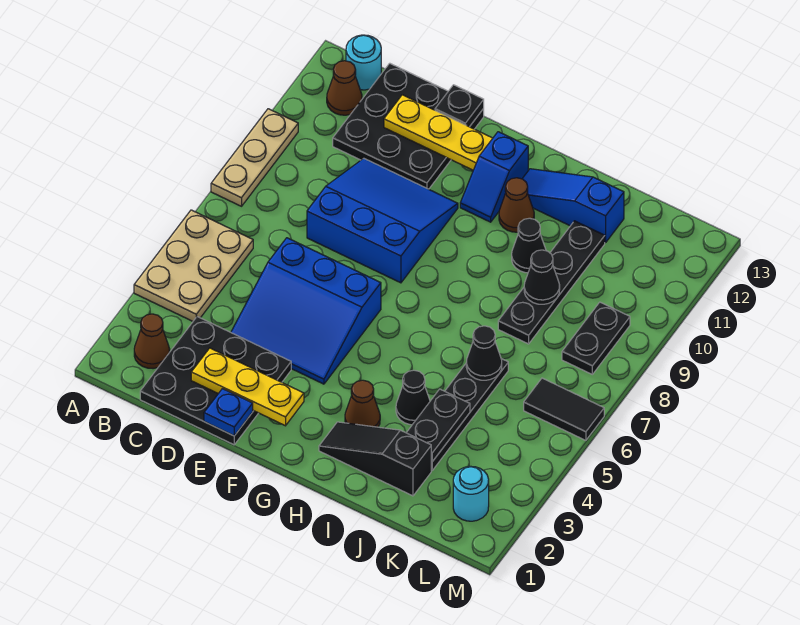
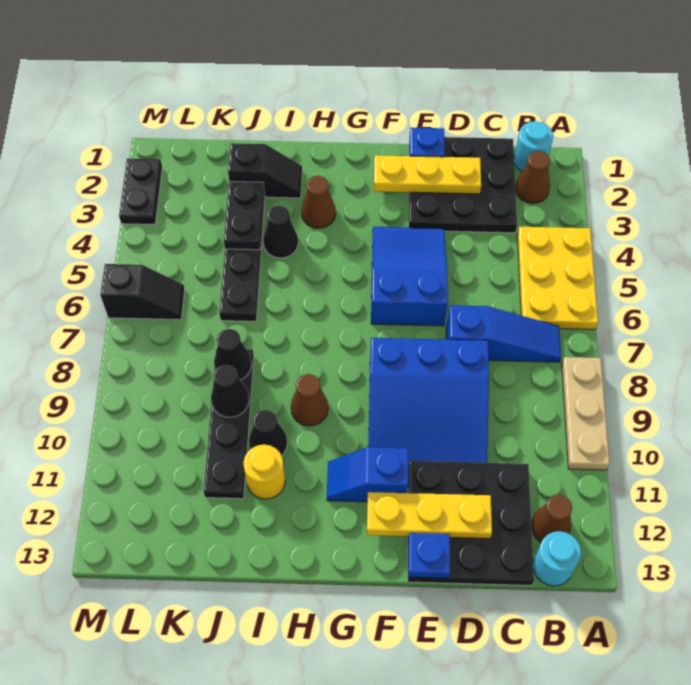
tan plate A4:B6 level 1 -> yellow plate A4:B6 level 1
blue slope D4:F6 level 1 top 6 -> blue slope E4:F6 level 1 top 6
black plate E13 level 2 -> blue plate E13 level 2
blue slope G11:G12 level 1 top 12 -> blue slope F11:G11 level 1 top F
black slope H2:J2 level 1 top J -> black slope I2:J2 level 1 top J
brown cone H11 level 1 -> brown cone H9 level 1
blue slope H12:J12 level 1 top J -> blue slope B7:D7 level 1 top D
none -> yellow round brick I11 level 1
black cone J6 level 2 -> black cone J8 level 2
cyan round brick L2 level 1 -> cyan round brick B1 level 1
black tile L6:M6 level 1 -> black slope L6:M6 level 1 top M
black plate L8:L9 level 1 -> black plate M2:M3 level 1

